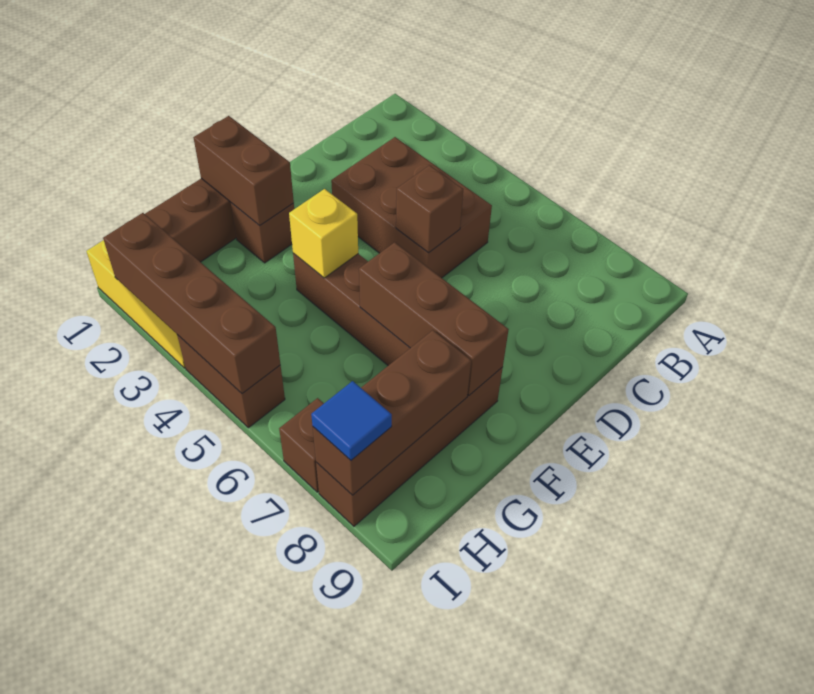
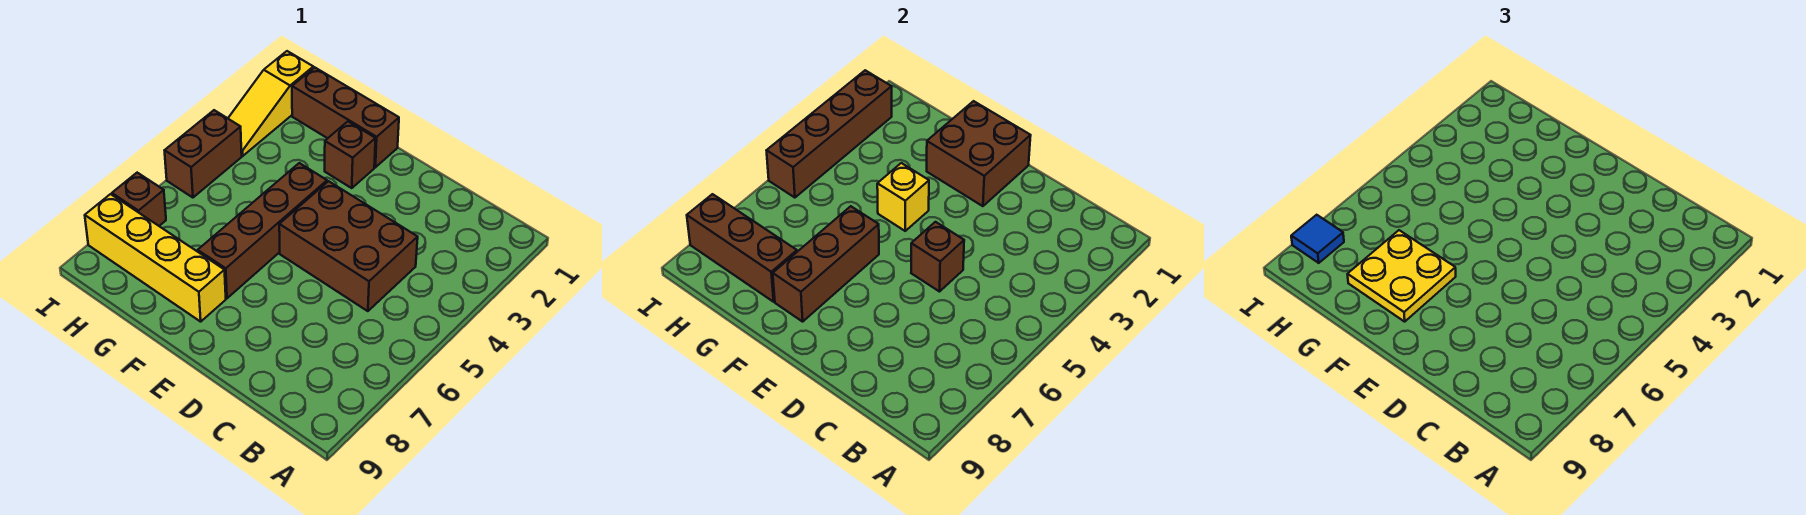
brown brick C3:D5 level 1 -> brown brick C4:E5 level 1
brown brick F1:F2 level 2 -> brown brick E1:F2 level 2
none -> yellow plate F7:G8 level 3
brown brick F8:I8 level 1 -> yellow brick F8:I8 level 1

